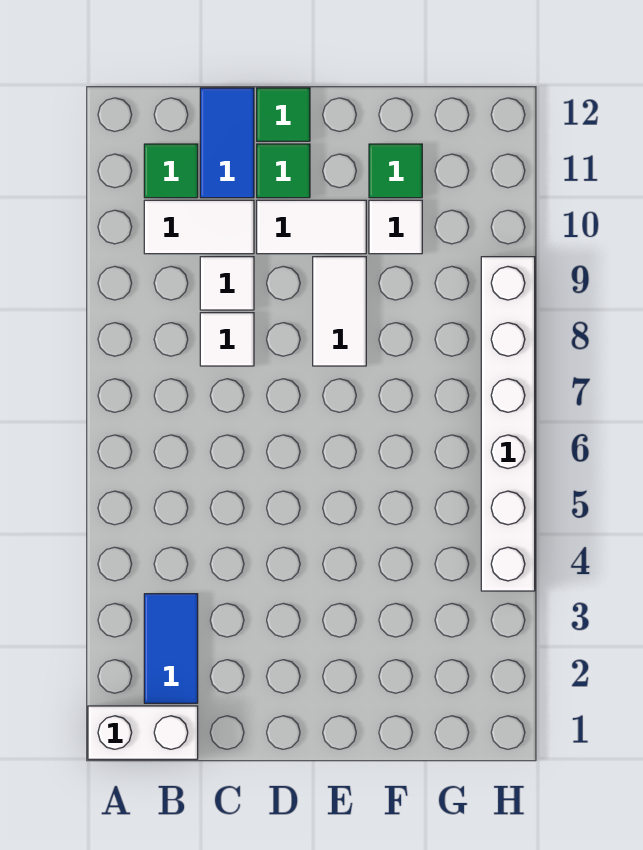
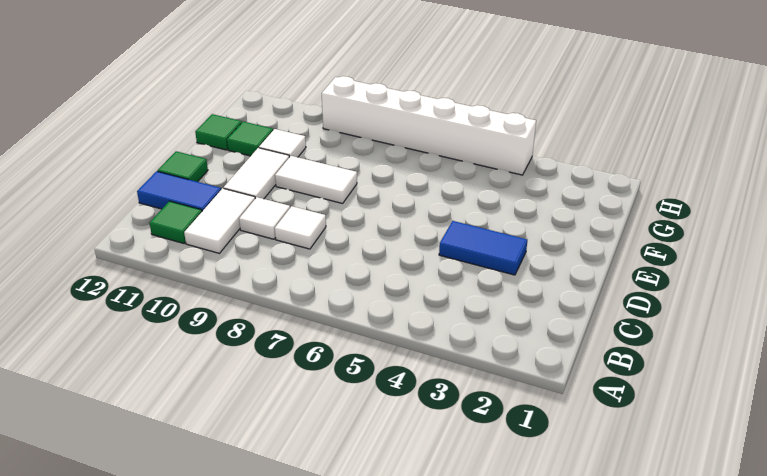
white brick A1:B1 level 1 -> none
blue tile B2:B3 level 1 -> blue tile D3:D4 level 1
green tile D11 level 1 -> green tile F12 level 1

